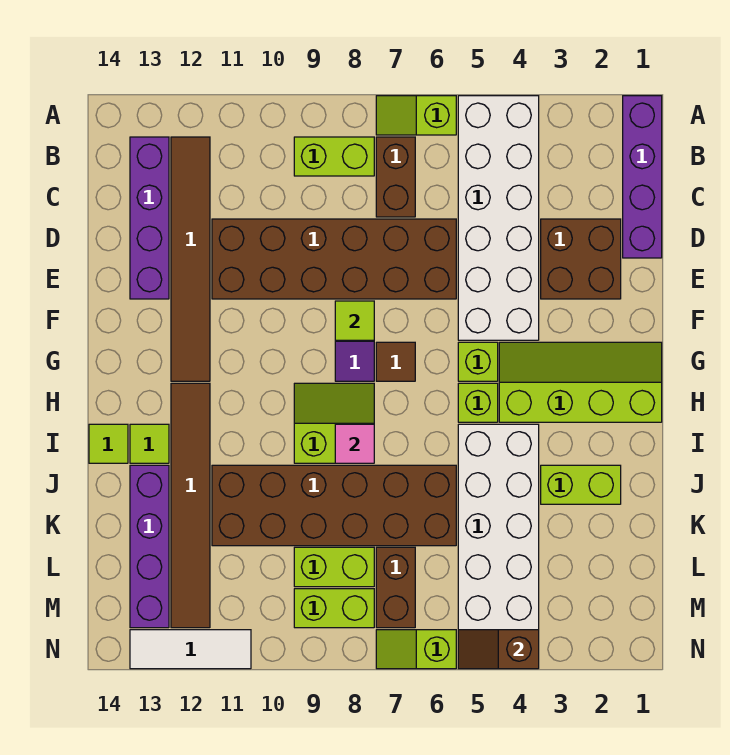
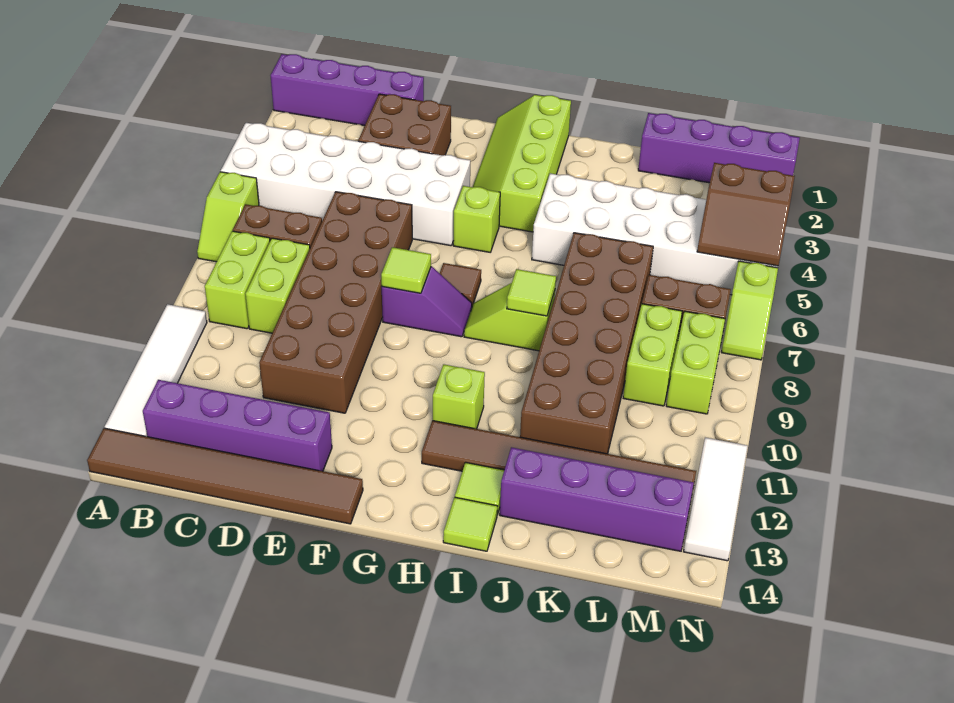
none -> white tile A10:A13 level 1
brown tile B12:G12 level 1 -> brown tile A14:F14 level 1
lime brick H5 level 1 -> lime brick H11 level 1
lime slope H8:I9 level 1 top I -> lime slope H8:I8 level 1 top I
pink tile I8 level 2 -> lime tile I8 level 2
lime brick J2:J3 level 1 -> lime brick C8:C9 level 1
none -> purple brick K1:N1 level 1
brown slope N4:N5 level 2 top 4 -> brown slope M4:N5 level 2 top 4

